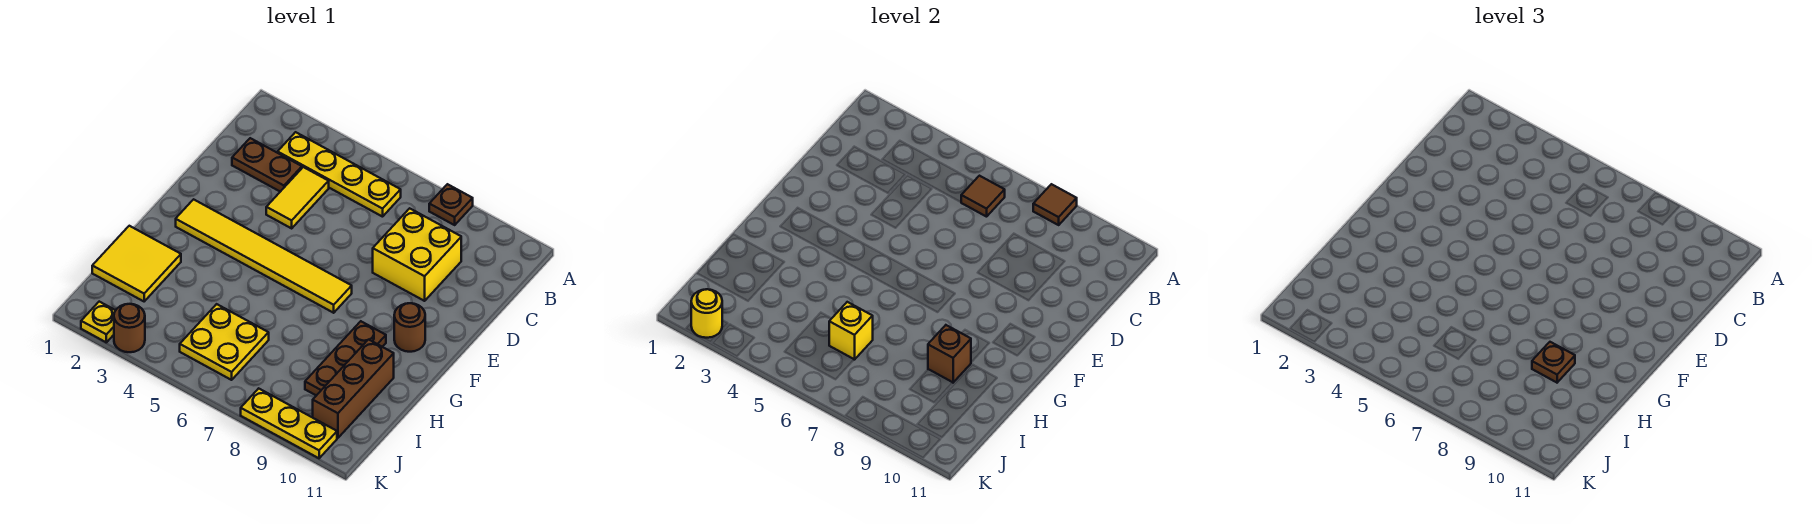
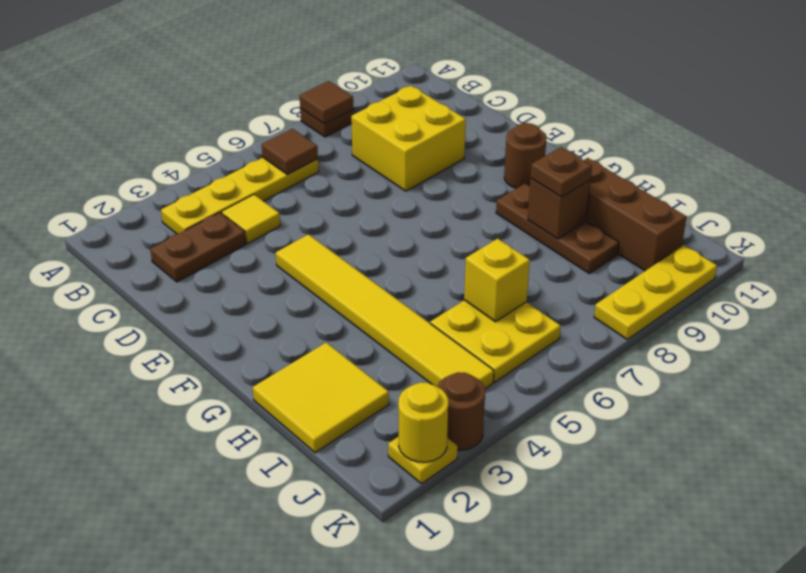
yellow tile C4:D4 level 1 -> yellow tile C4 level 1
yellow tile F2:F7 level 1 -> yellow tile E4:J4 level 1

